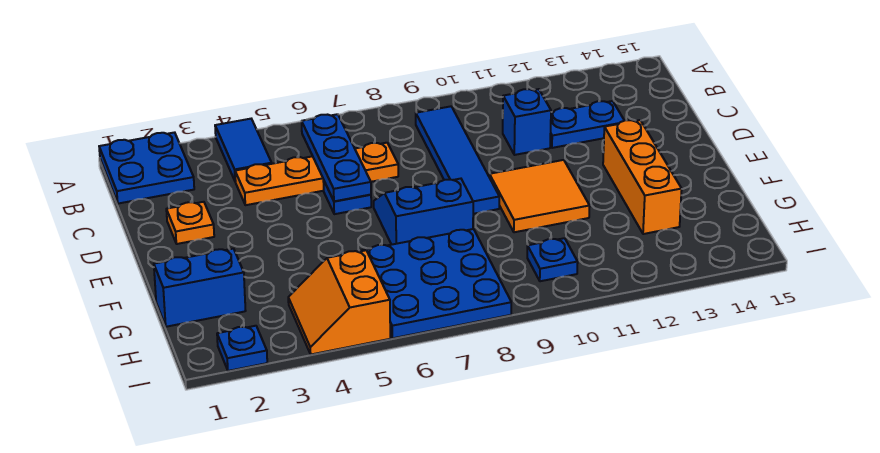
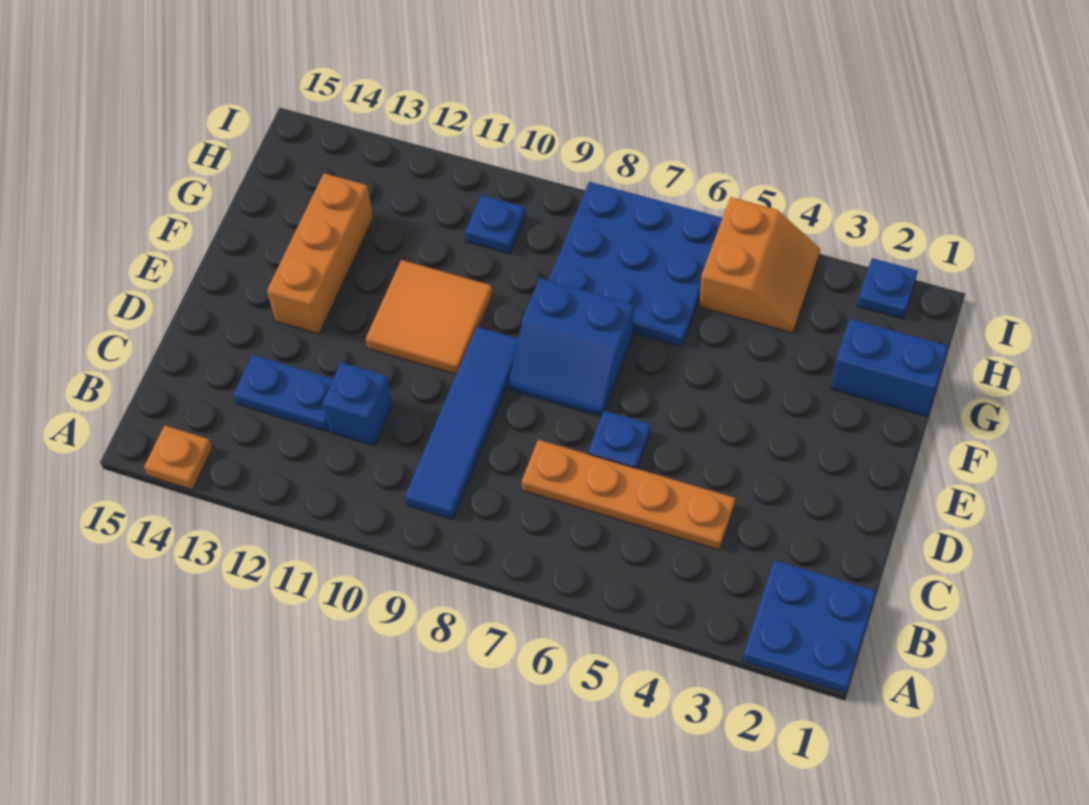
blue tile A4:B4 level 1 -> none
blue plate B6:D6 level 2 -> none
orange plate D2 level 1 -> orange plate A14 level 1

